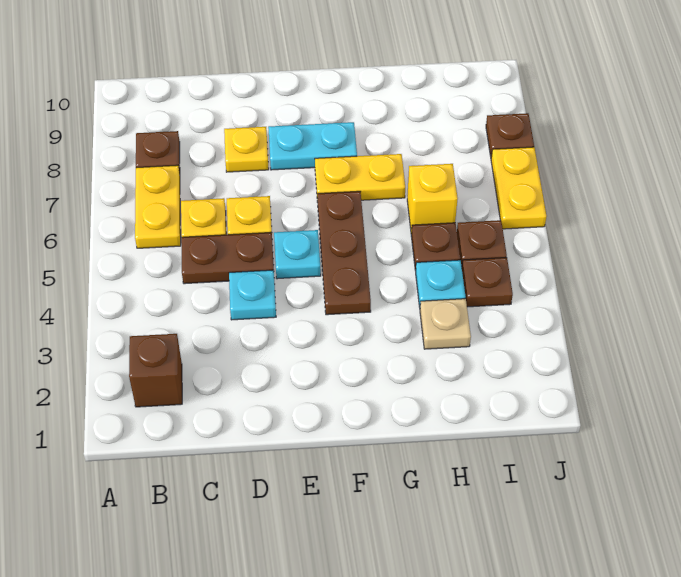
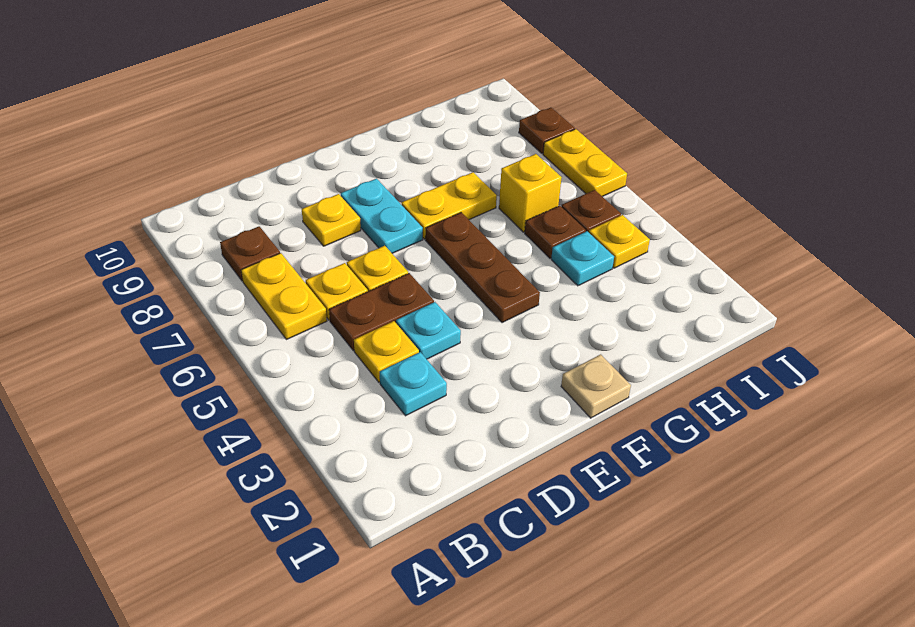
brown brick B2 level 1 -> none
none -> yellow plate C4 level 1
cyan plate E5 level 1 -> cyan plate C3 level 1
cyan plate E8:F8 level 1 -> cyan plate E7:E8 level 1
tan plate H3 level 1 -> tan plate F1 level 1
brown plate I4 level 1 -> yellow plate I4 level 1

